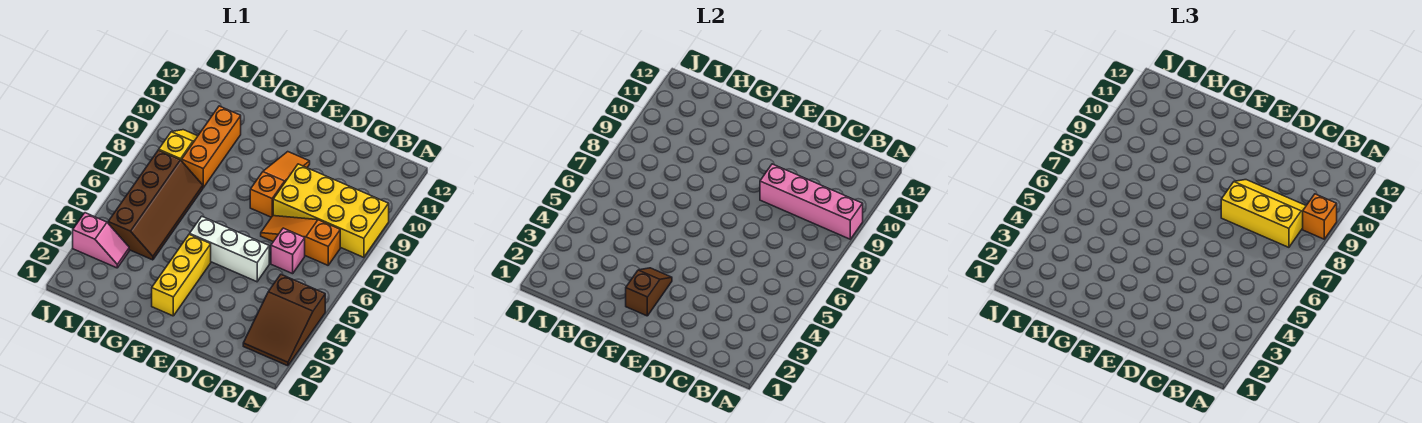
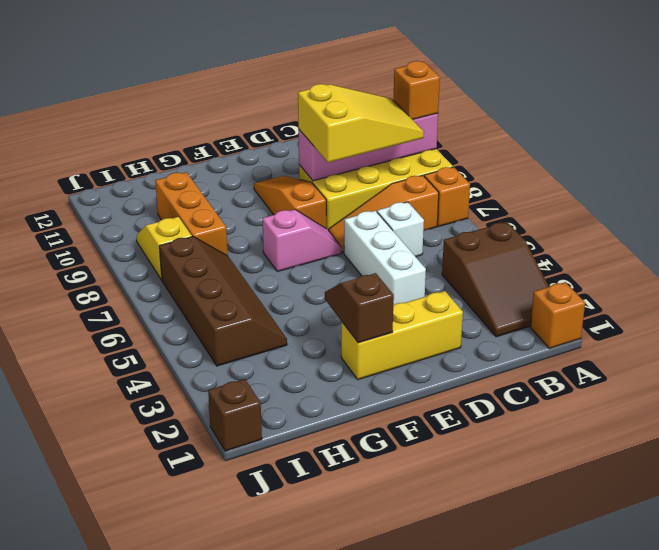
none -> orange brick A1 level 1
none -> orange brick A7 level 1
yellow slope B8:D9 level 3 top 8 -> yellow slope B8:D9 level 3 top D
pink brick C6 level 1 -> white brick C6 level 1
white brick D5:F5 level 1 -> white brick D4:D6 level 1
yellow brick F2:F4 level 1 -> yellow brick D2:F2 level 1
pink slope I3:J3 level 1 top J -> pink slope E7:F7 level 1 top F
none -> brown brick J1 level 1

